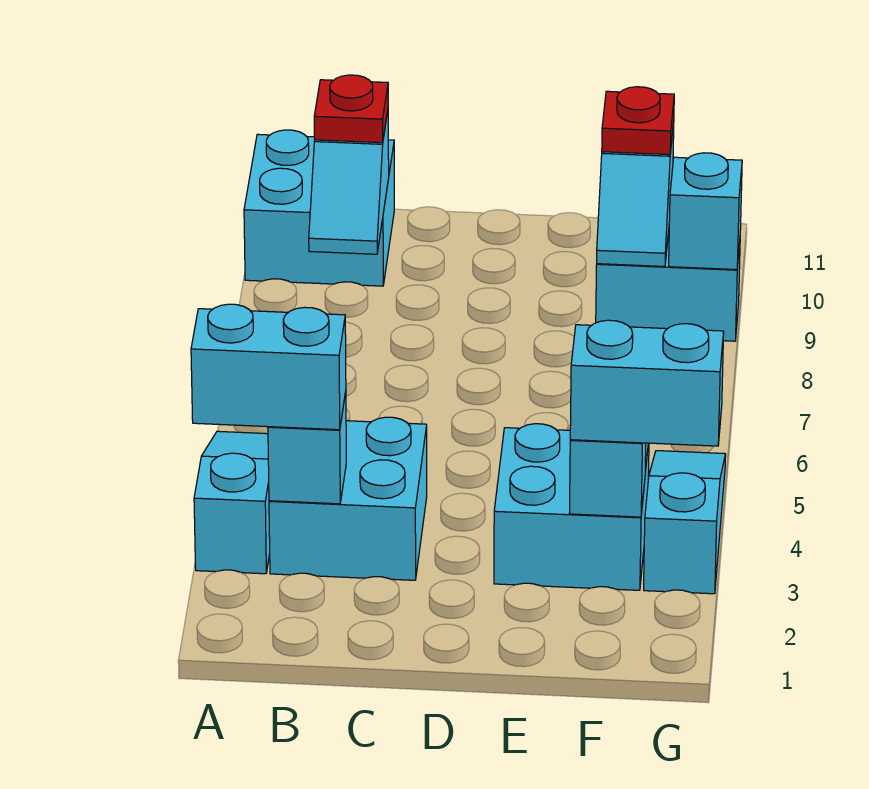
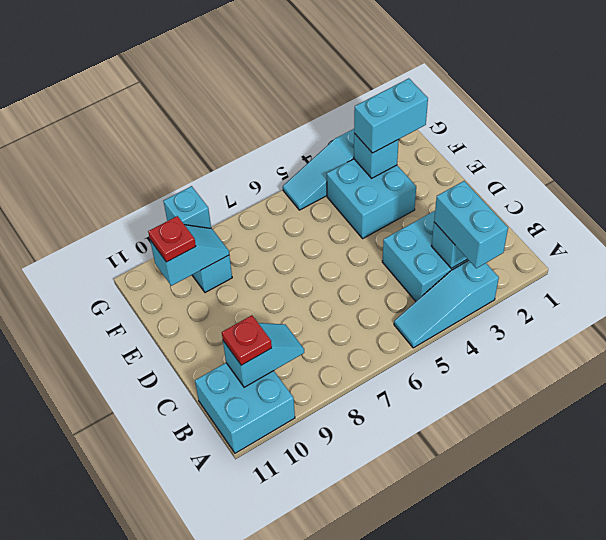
cyan brick F3:G3 level 3 -> cyan brick F2:F3 level 3

